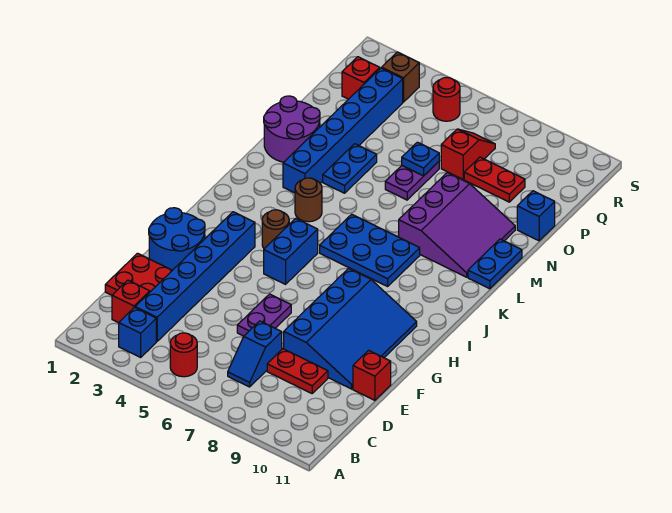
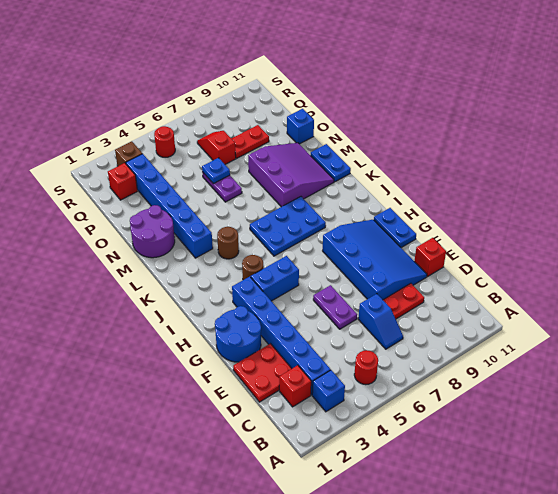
blue brick H5:I5 level 1 -> blue brick H4:H5 level 1
blue plate M4:N4 level 1 -> blue plate G11:H11 level 1

